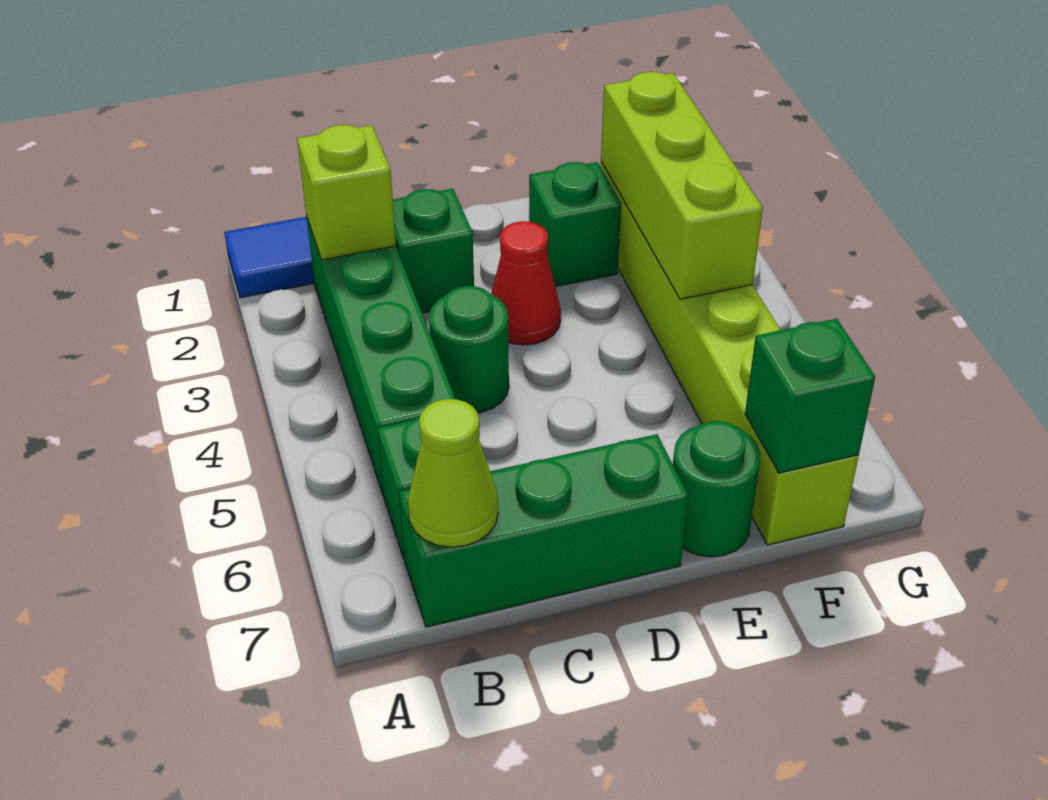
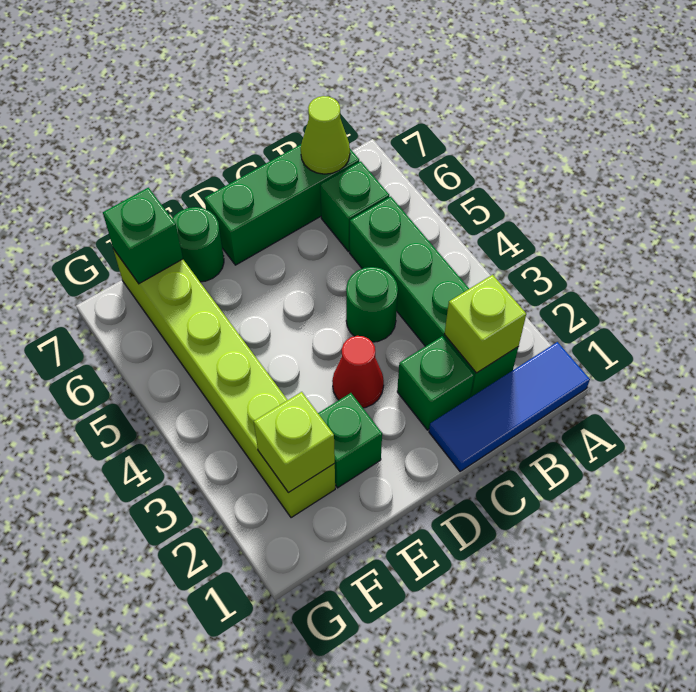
lime brick F2:F4 level 2 -> lime brick F2 level 2

